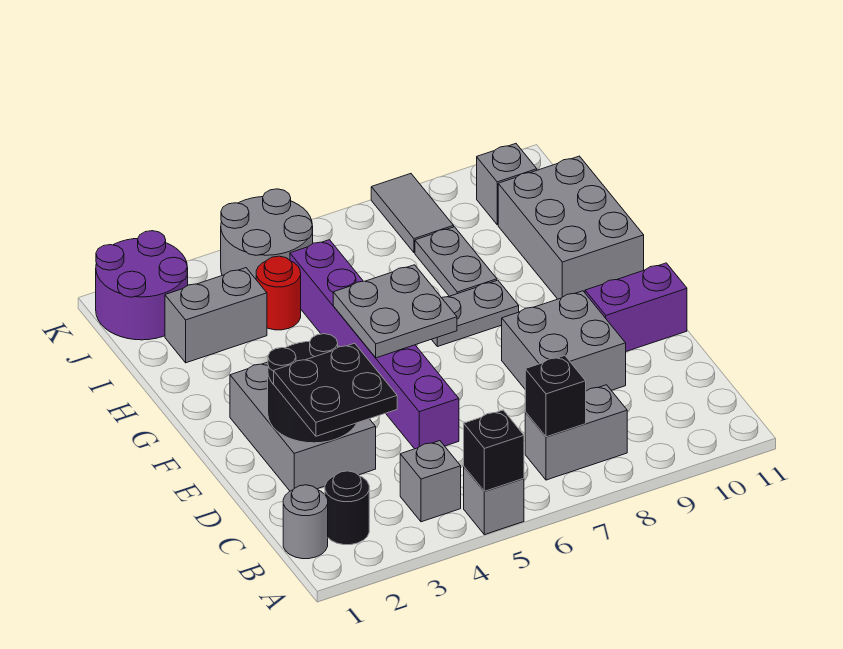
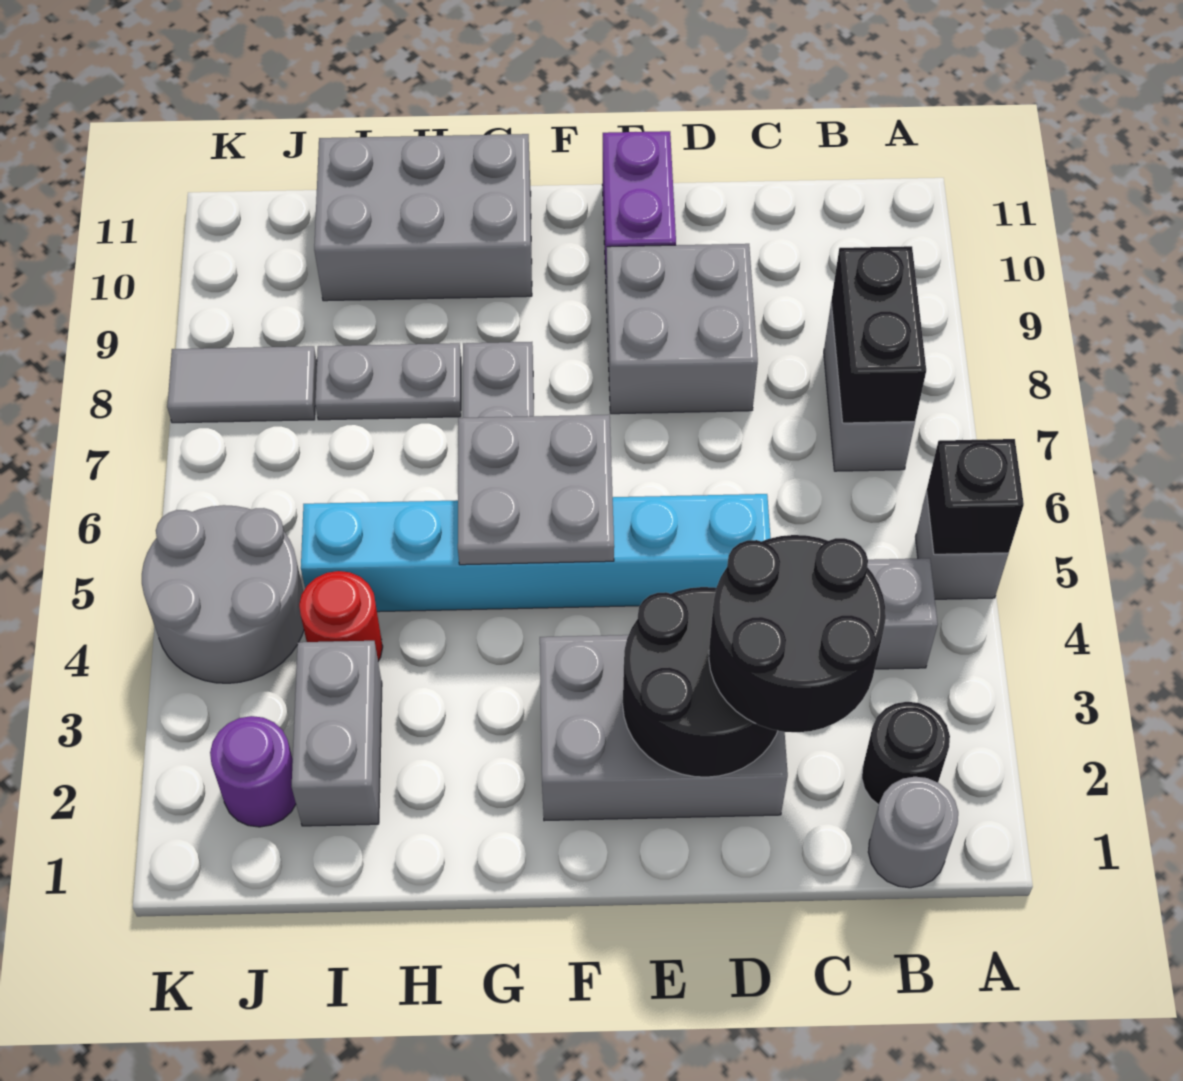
black brick B7 level 2 -> black brick B7:B8 level 2
black plate C2:D3 level 3 -> black round brick C2:D3 level 3
purple brick D5:I5 level 1 -> cyan brick D5:I5 level 1
purple round brick J1:K2 level 1 -> purple round brick J2 level 1
grey brick J10 level 1 -> none

